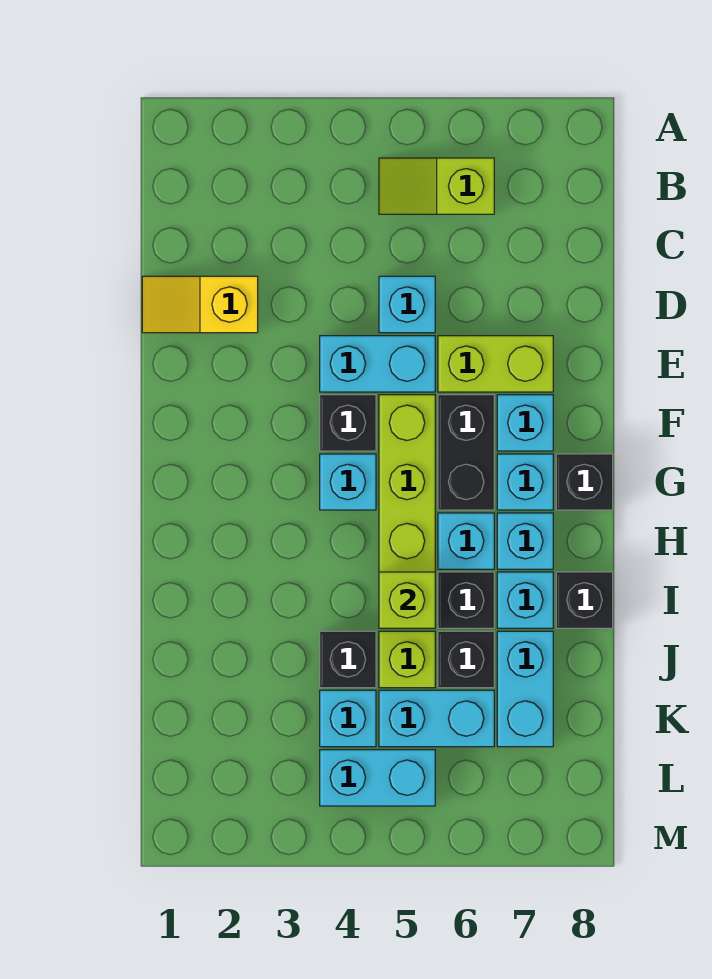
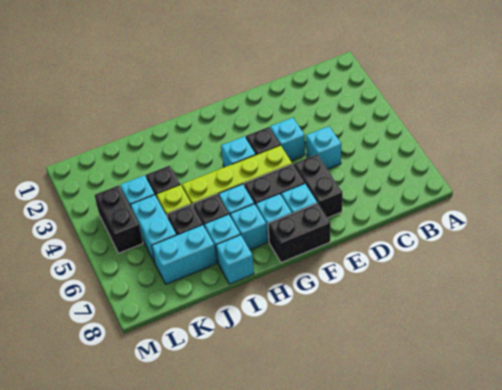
lime slope B5:B6 level 1 top 6 -> none
yellow slope D1:D2 level 1 top 2 -> none
cyan brick E4:E5 level 1 -> cyan brick E4 level 1
lime brick E6:E7 level 1 -> black brick E6:E7 level 1
black brick G8 level 1 -> black brick F8:G8 level 1
lime brick I5 level 2 -> none
black brick I8 level 1 -> cyan brick I8 level 1
cyan brick L4:L5 level 1 -> black brick L4:L5 level 1

